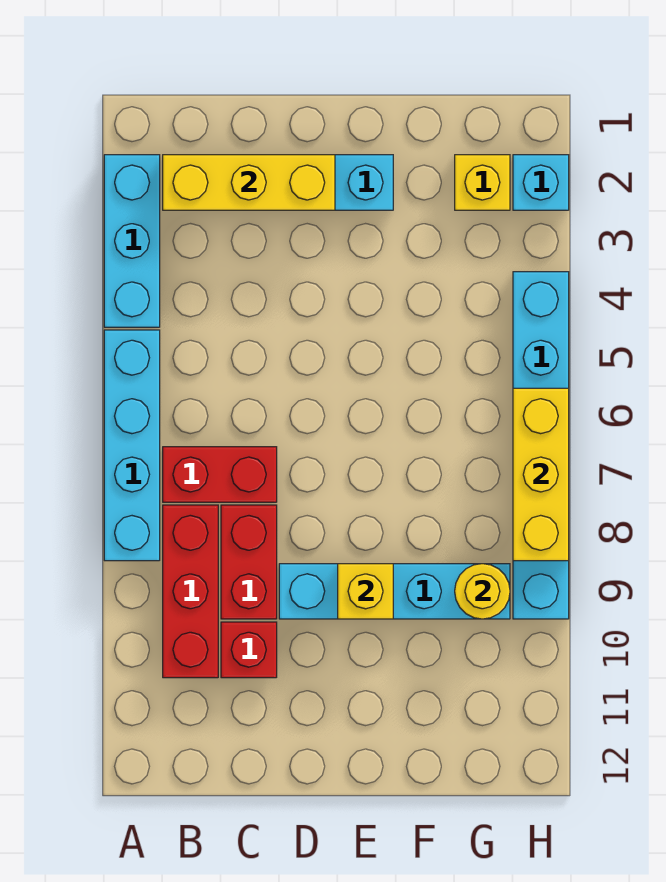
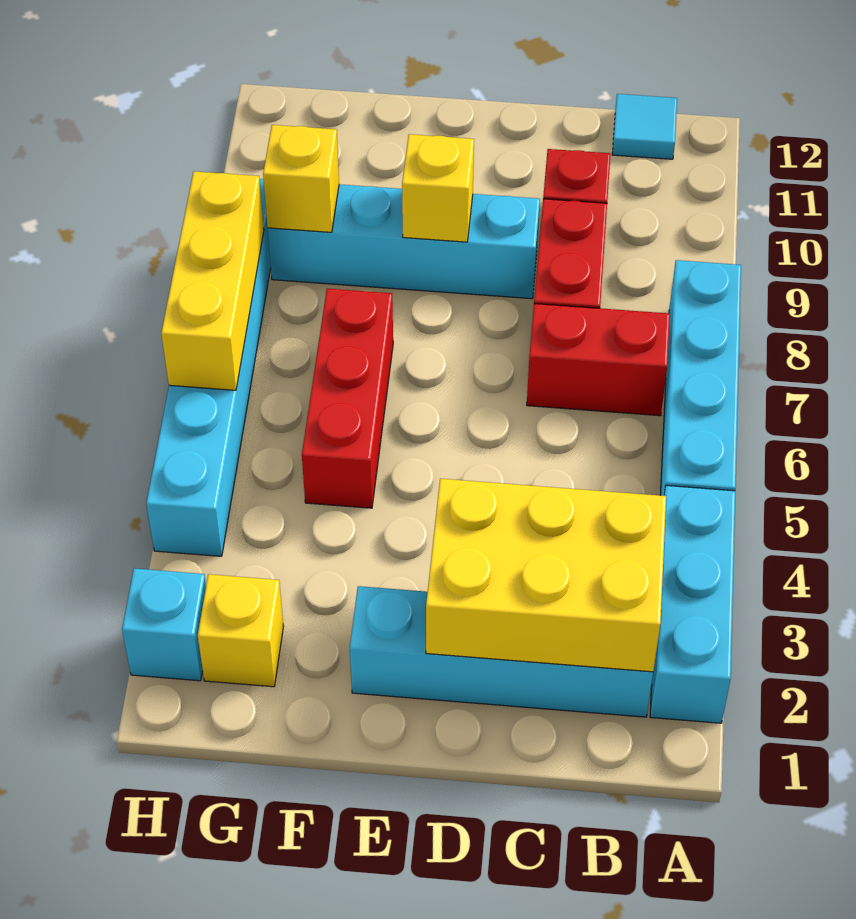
yellow brick B2:D2 level 2 -> yellow brick B2:D3 level 2
red brick B8:B10 level 1 -> red brick F5:F7 level 1
none -> cyan tile B12 level 1
yellow round brick G9 level 2 -> yellow brick G9 level 2

